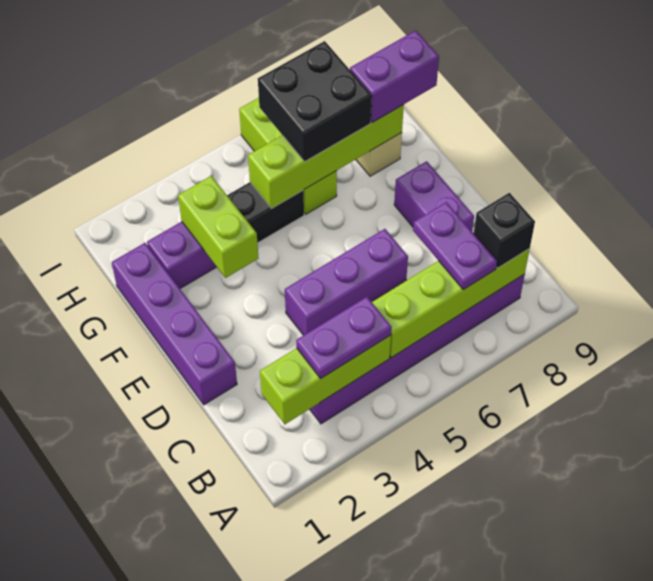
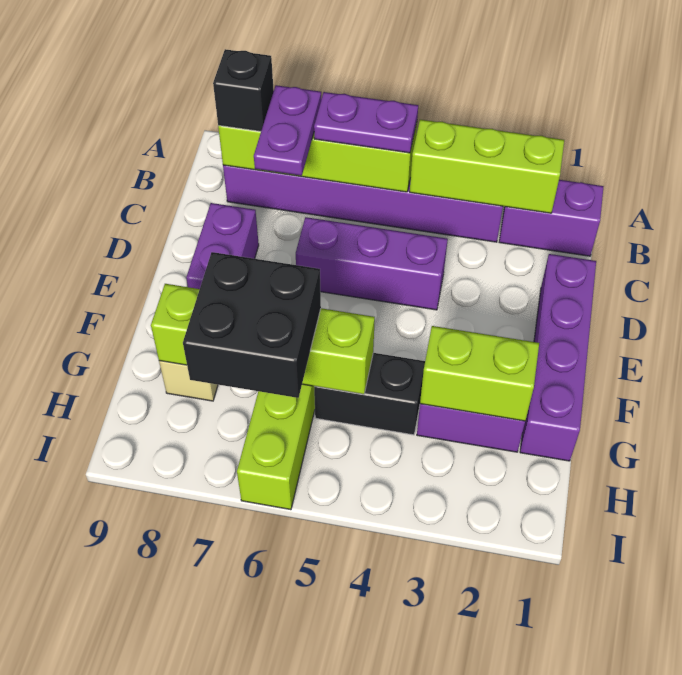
purple plate B3:B4 level 3 -> purple plate B5:B6 level 3
lime brick F3:G3 level 2 -> lime brick G2:G3 level 2
purple brick G8:G9 level 3 -> purple brick B1:B2 level 1

